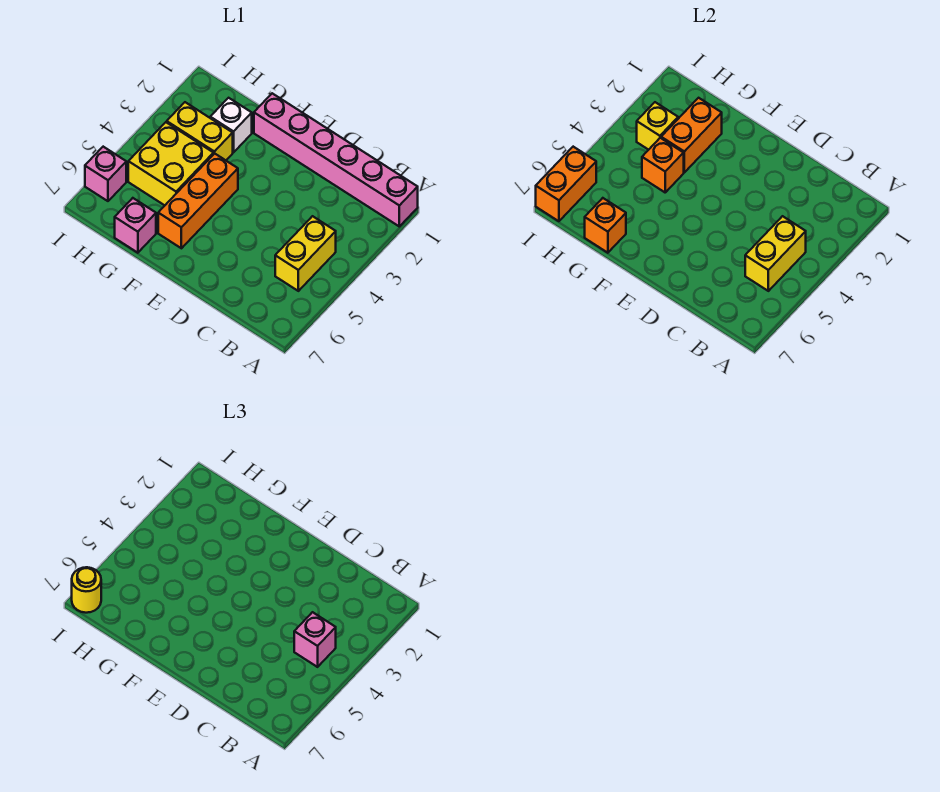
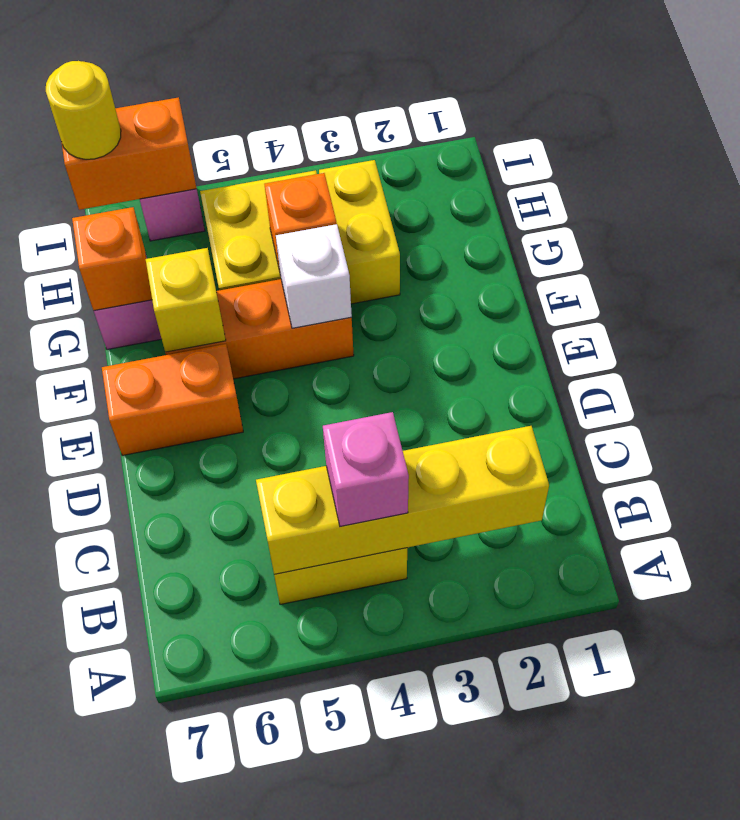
pink brick A1:F1 level 1 -> none
yellow brick B4:B5 level 2 -> yellow brick B2:B5 level 2
white brick G2 level 1 -> white brick F4 level 2
orange brick G2:G3 level 2 -> orange brick E6:E7 level 1
yellow brick H3 level 2 -> yellow brick F6 level 2

